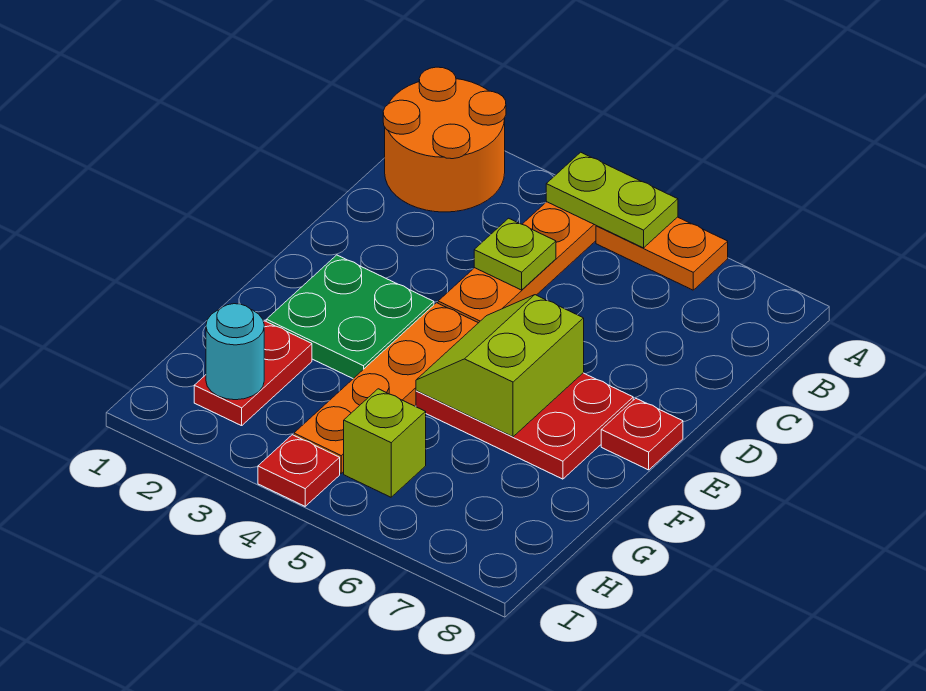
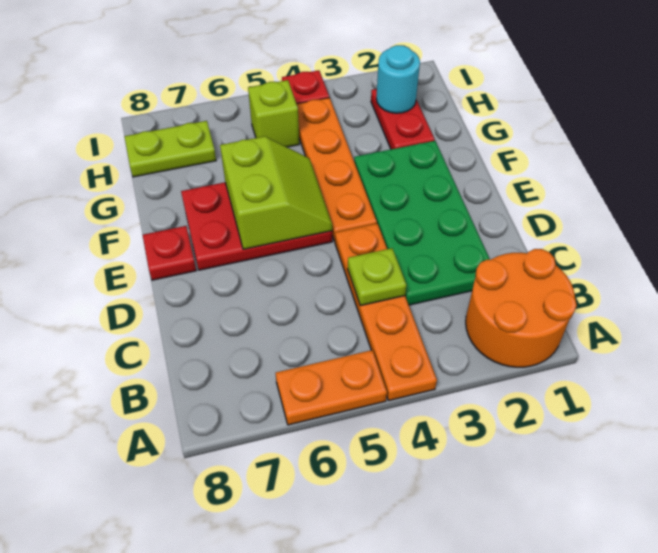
lime plate A4:A5 level 2 -> lime plate H7:H8 level 1
green plate E2:F3 level 1 -> green plate C2:F3 level 1

